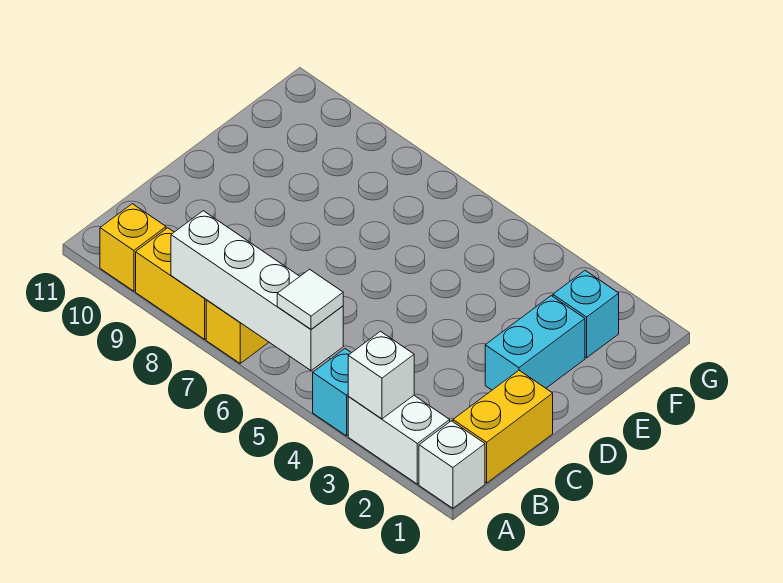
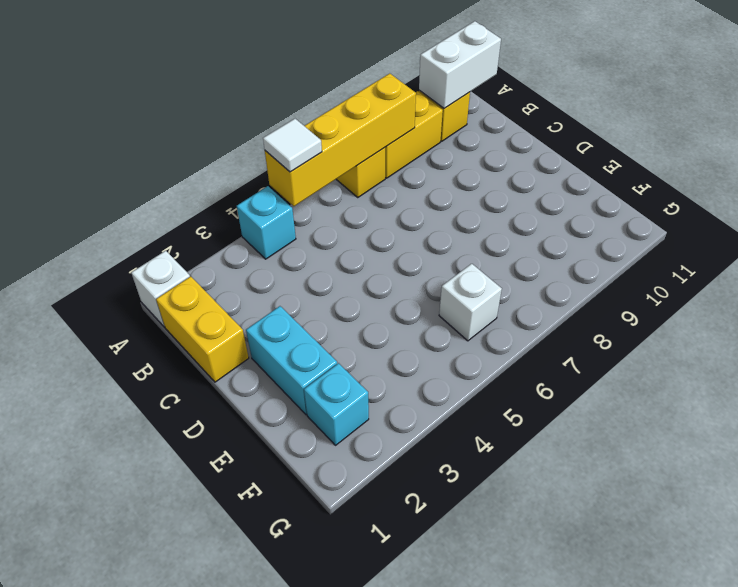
white brick A2:A3 level 1 -> white brick A10:A11 level 2
white brick A3 level 2 -> white brick F6 level 1
white brick A5:A8 level 2 -> yellow brick A5:A8 level 2

